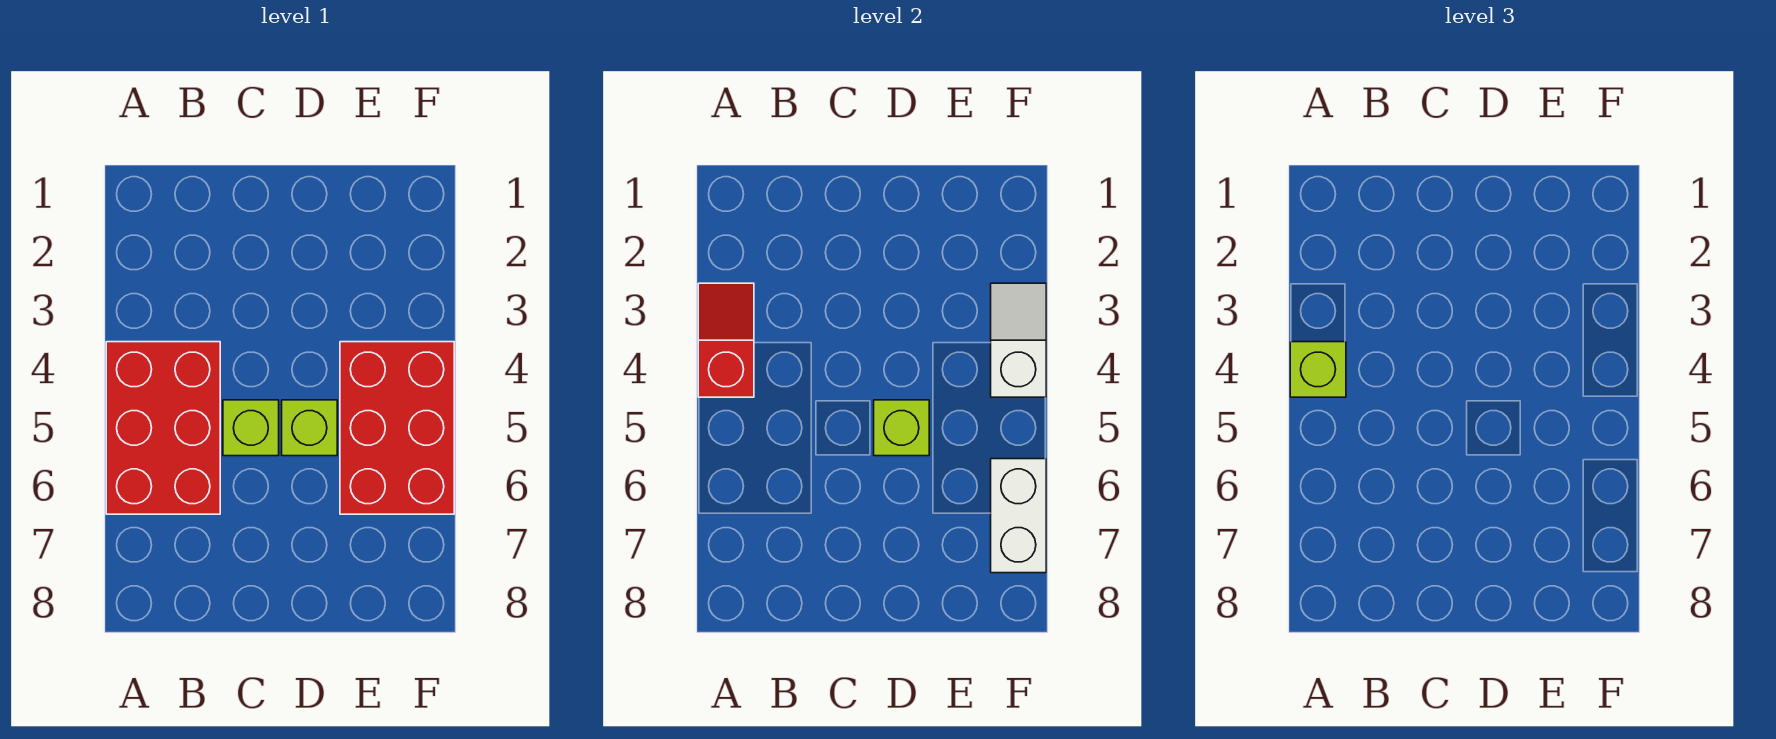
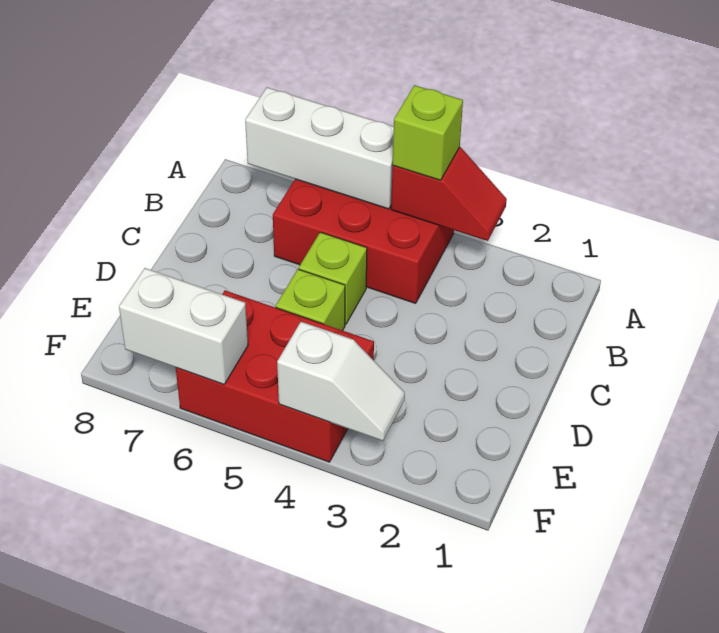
none -> white brick A5:A7 level 2
lime brick D5 level 2 -> none

